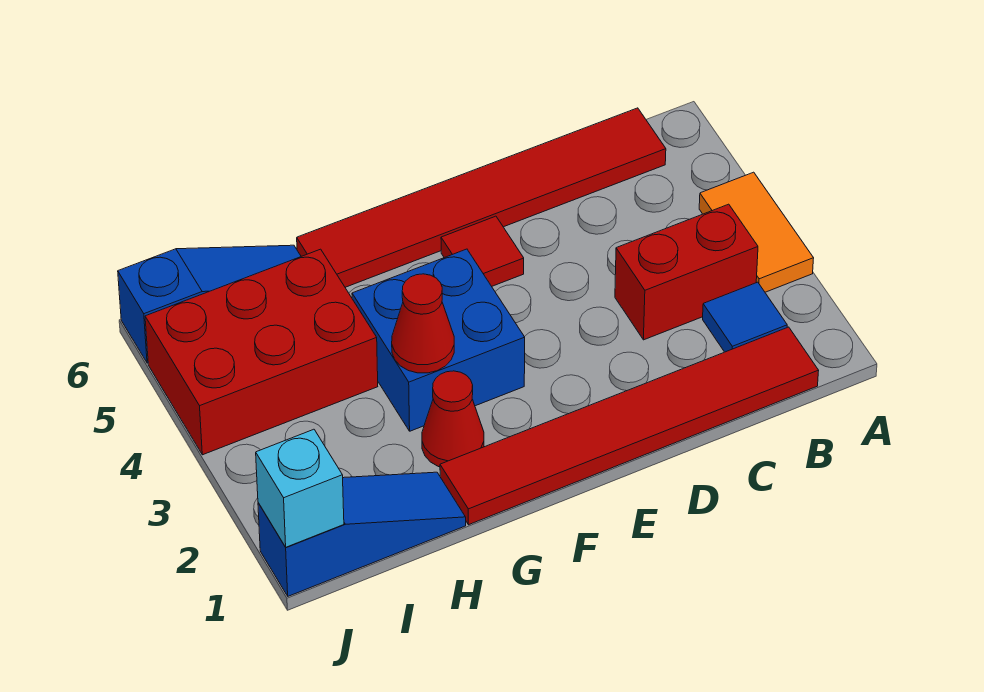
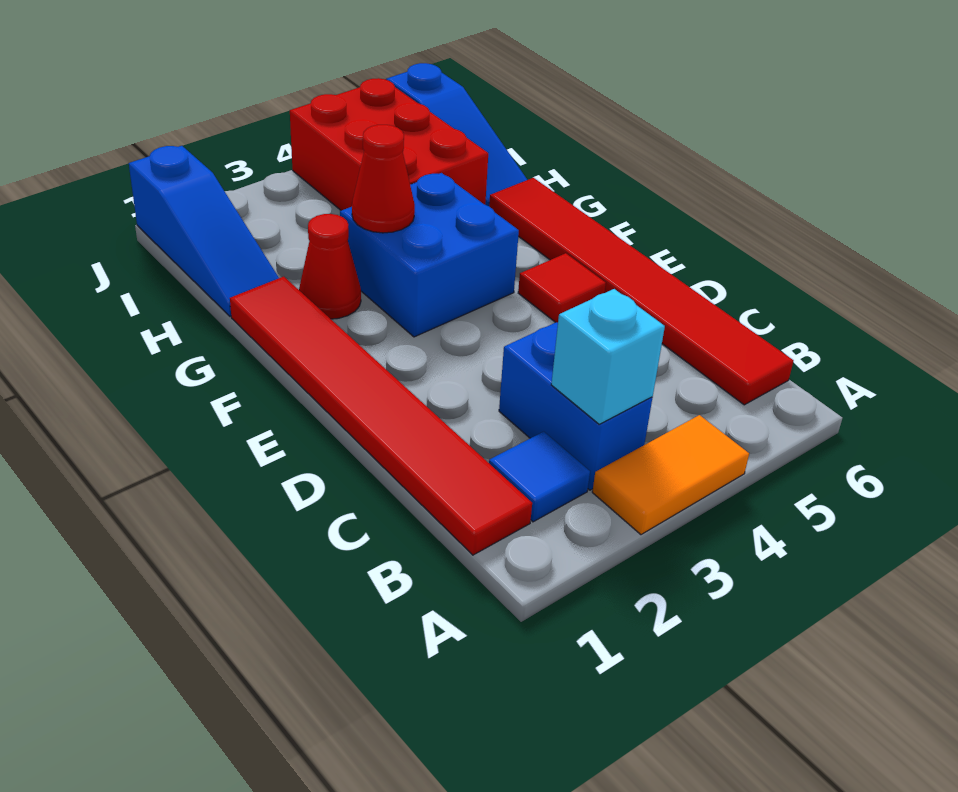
red brick B3:C3 level 1 -> blue brick B3:C3 level 1
cyan brick J1 level 2 -> cyan brick B3 level 2

